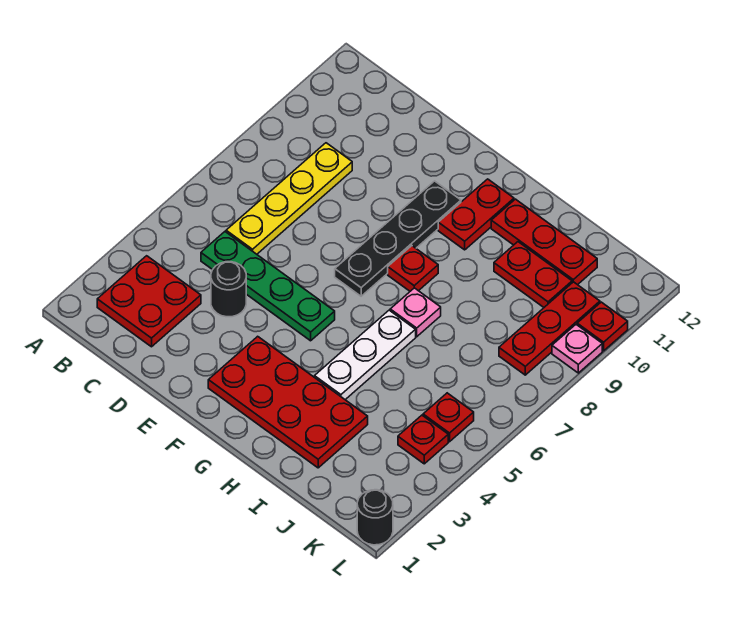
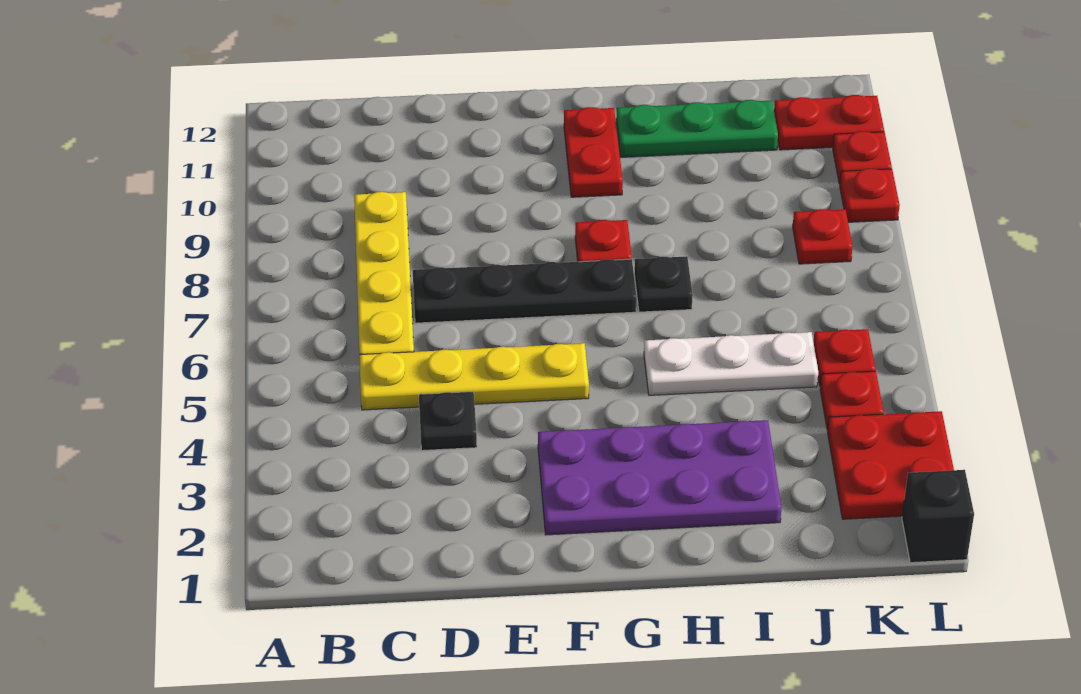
red plate B2:C3 level 1 -> red plate K2:L3 level 1
green plate C5:F5 level 1 -> yellow plate C5:F5 level 1
black round brick D4 level 1 -> black plate D4 level 1
red plate F2:I3 level 1 -> purple plate F2:I3 level 1
black plate F7:F10 level 1 -> black plate D7:G7 level 1
white plate H4:H6 level 1 -> white plate H5:J5 level 1
pink plate H7 level 1 -> black plate H7 level 1
red plate H11:J11 level 1 -> green plate H11:J11 level 1
red plate I10:J10 level 1 -> red plate K11:L11 level 1
red plate K8:K10 level 1 -> red plate K8 level 1
black round brick L1 level 1 -> black brick L1 level 1
pink plate L9 level 1 -> red plate L9 level 1

